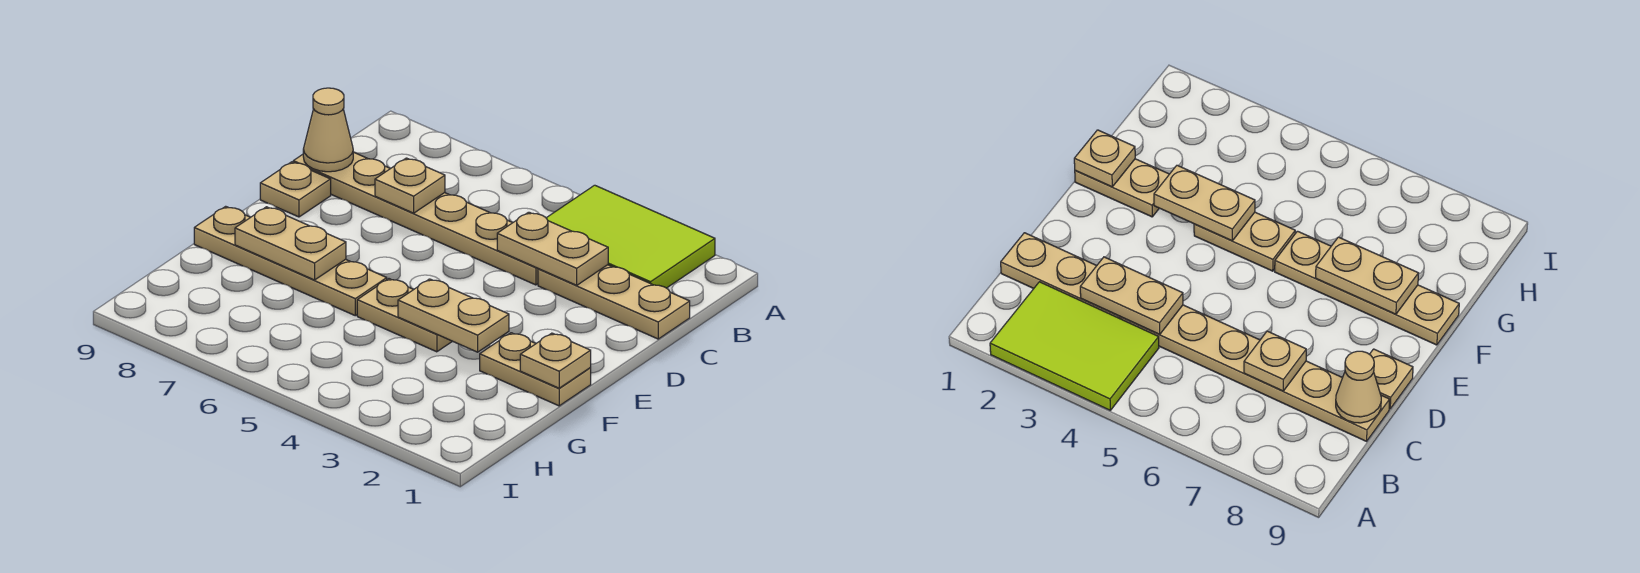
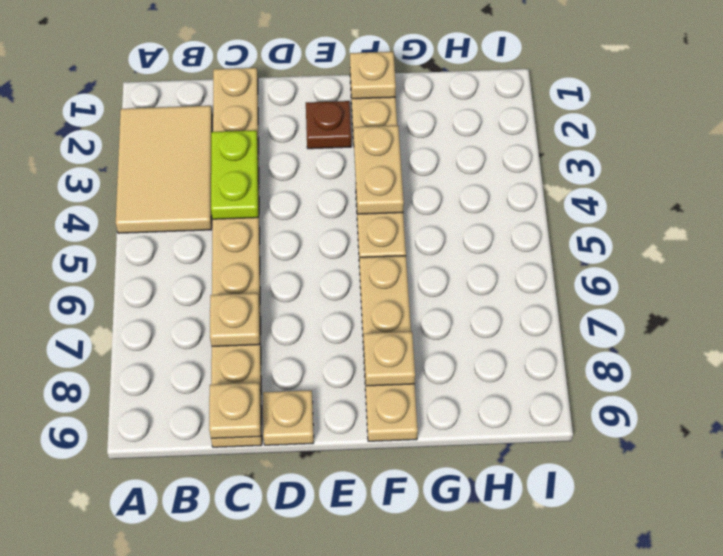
lime tile A2:B4 level 1 -> tan tile A2:B4 level 1
tan plate C3:C4 level 2 -> lime plate C3:C4 level 2
tan cone C9 level 2 -> tan plate C9 level 2
none -> brown plate E2 level 1
tan plate F7:F8 level 2 -> tan plate F8 level 2

